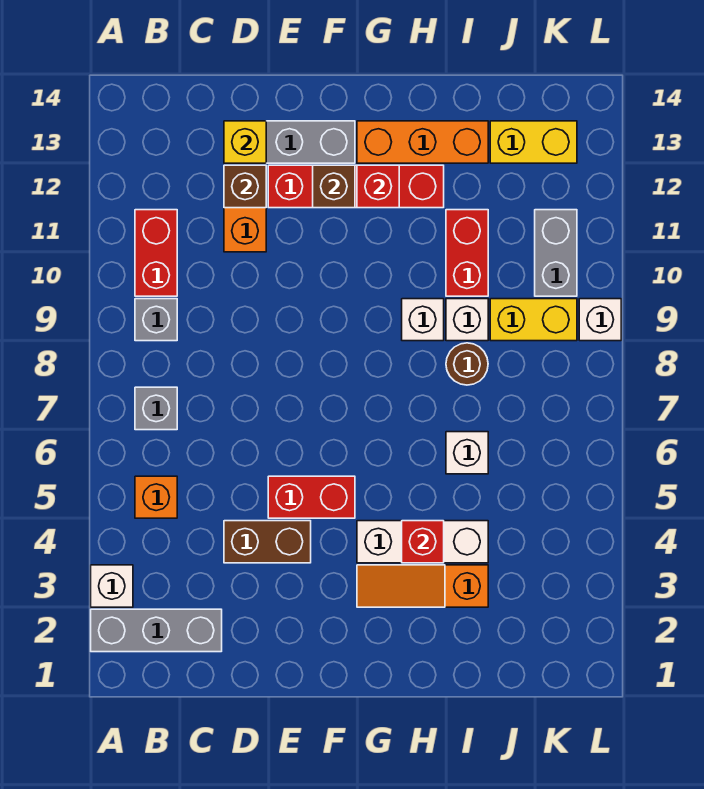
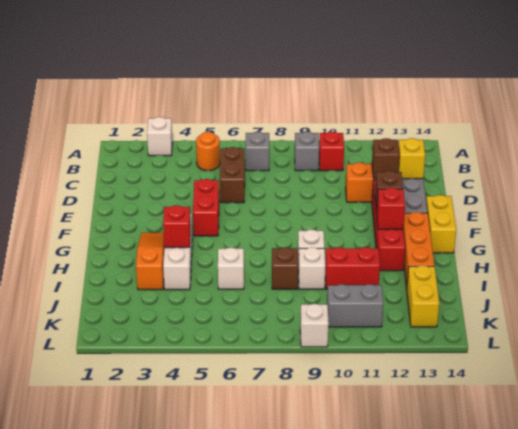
grey brick A2:C2 level 1 -> none
orange brick B5 level 1 -> orange round brick B5 level 1
red brick B10:B11 level 1 -> red brick B10 level 1
brown brick D4:E4 level 1 -> brown brick C6:D6 level 1
brown round brick I8 level 1 -> brown brick I8 level 1
yellow brick J9:K9 level 1 -> yellow brick F14:G14 level 1

